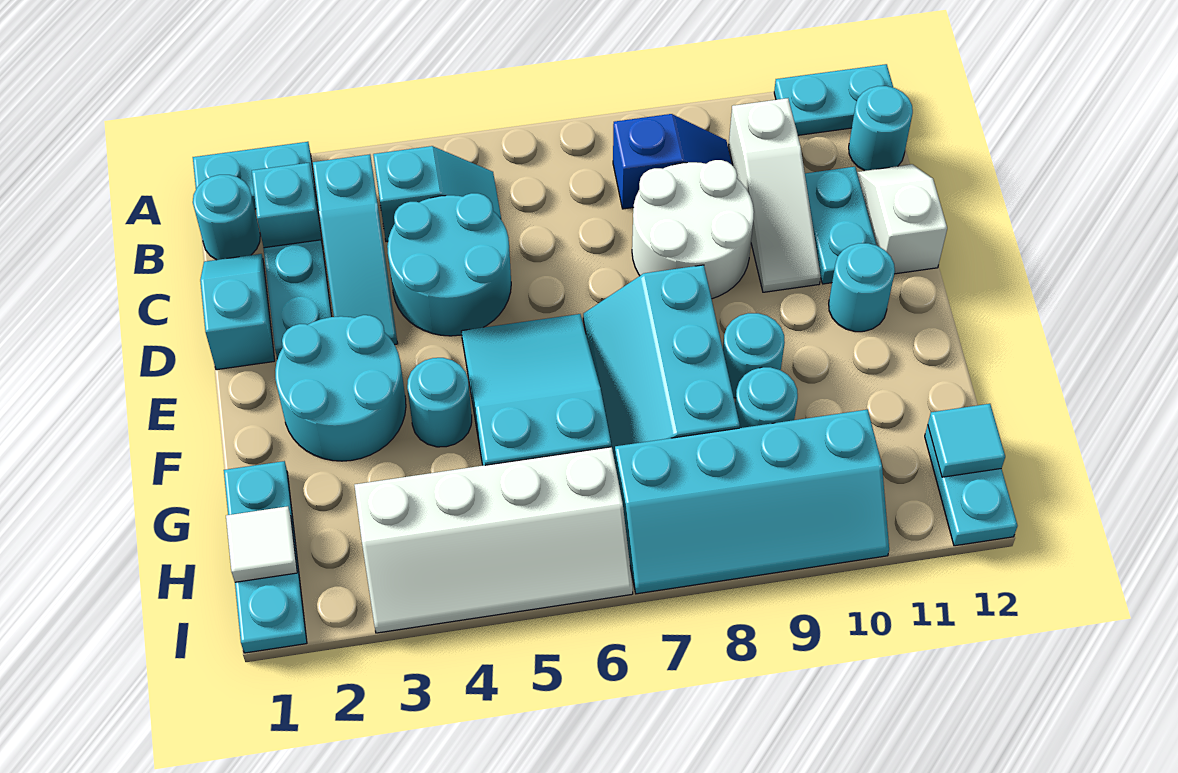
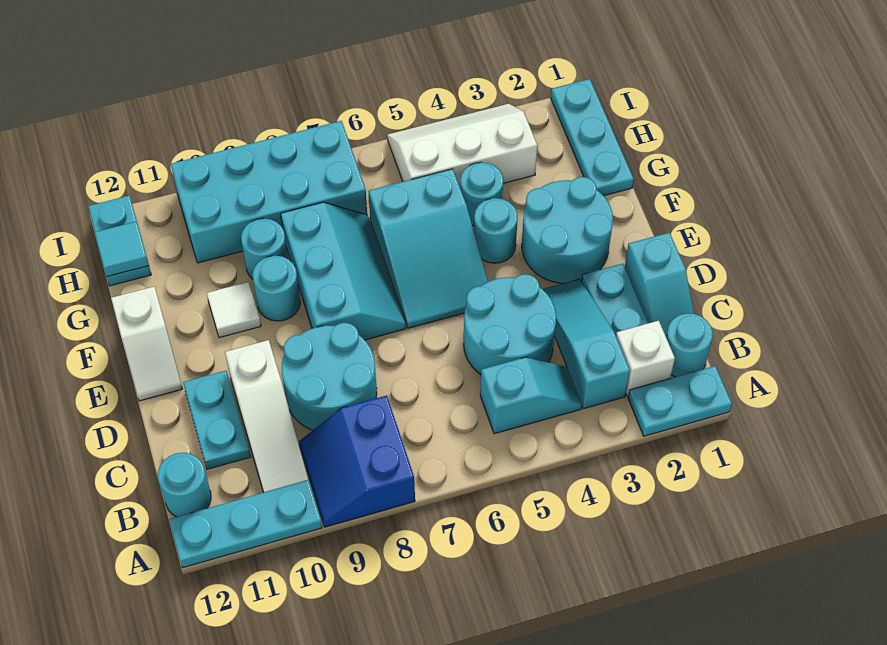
cyan plate A11:A12 level 1 -> cyan plate A10:A12 level 1
cyan brick B2 level 1 -> white brick B2 level 1
cyan slope B4:B5 level 1 top 4 -> cyan slope B4:B5 level 1 top 5
blue slope B8:B9 level 1 top 8 -> blue slope A8:B9 level 1 top 8
white slope B10:D10 level 1 top B -> white slope B10:D10 level 1 top D
white round brick C8:D9 level 1 -> cyan round brick C8:D9 level 1
white slope C12:D12 level 1 top D -> white slope E12:F12 level 1 top F
cyan round brick E11 level 1 -> cyan round brick G4 level 1
white tile H1 level 2 -> white tile F10 level 1
white slope H3:I6 level 1 top H -> white slope H3:I5 level 1 top H
cyan slope H7:I10 level 1 top H -> cyan brick H7:I10 level 1

